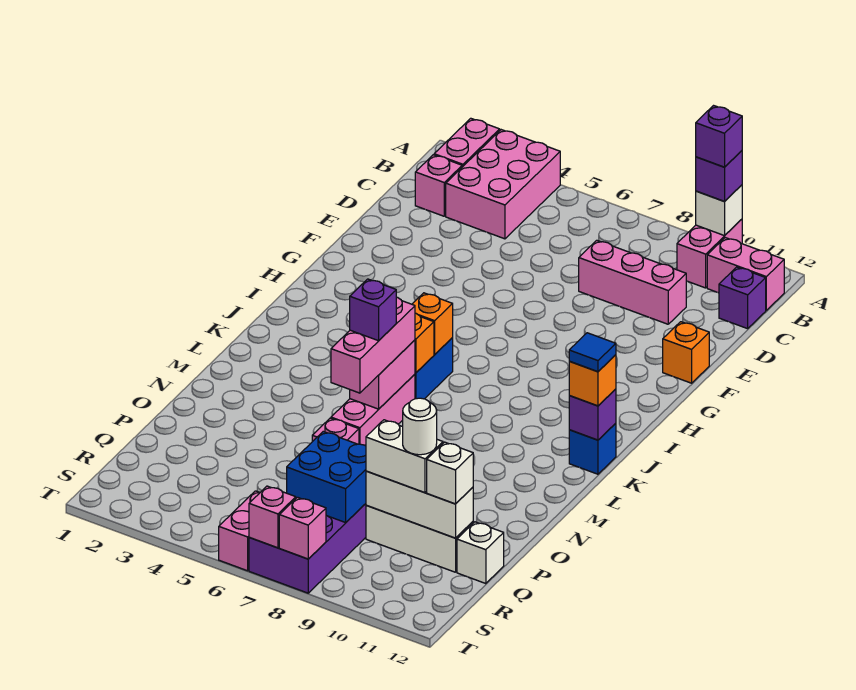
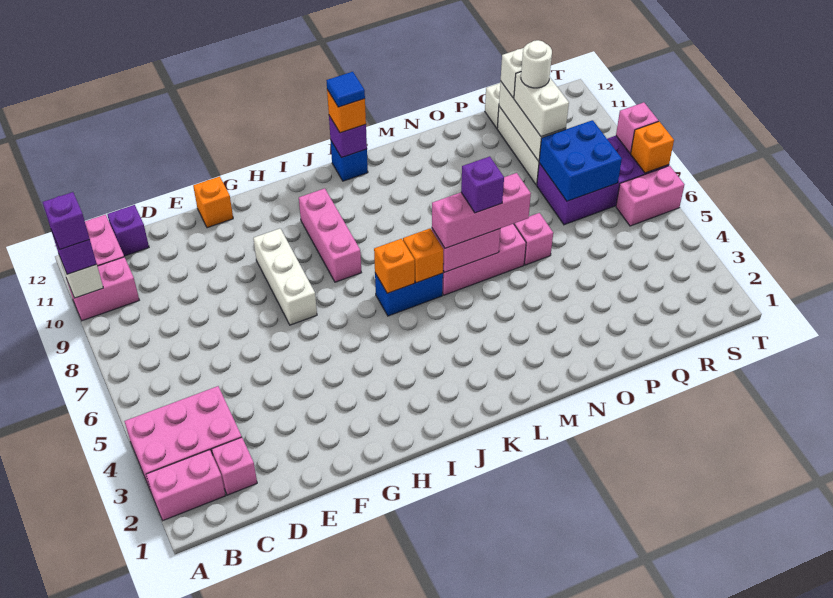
pink brick D8:D10 level 1 -> pink brick I8:I10 level 1
none -> white brick G7:G9 level 1
pink brick T7 level 2 -> orange brick T7 level 2

